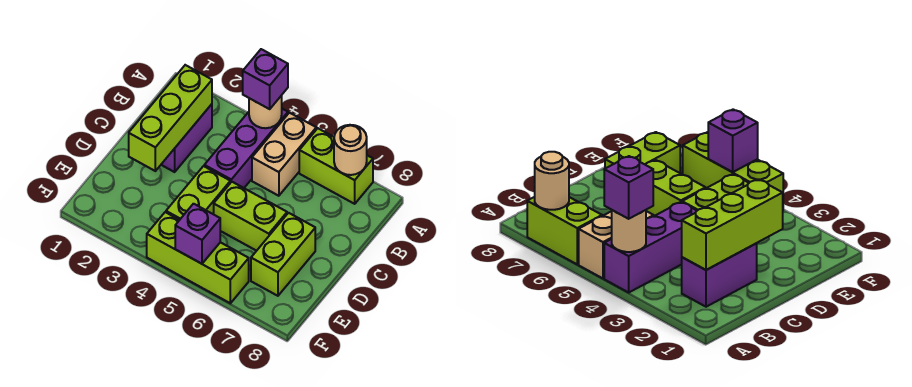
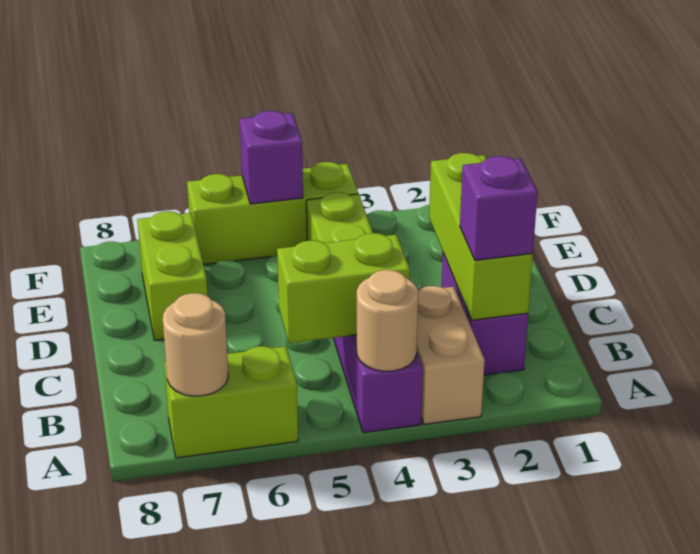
purple brick A4 level 3 -> purple brick B2 level 3
tan brick A5:B5 level 1 -> tan brick A3:B3 level 1
lime brick D5:D6 level 1 -> lime brick B4:B5 level 2

